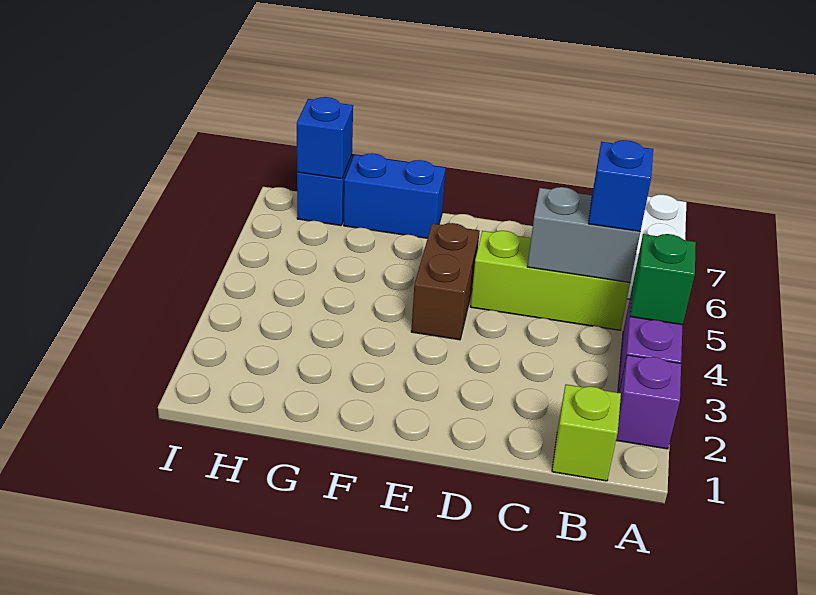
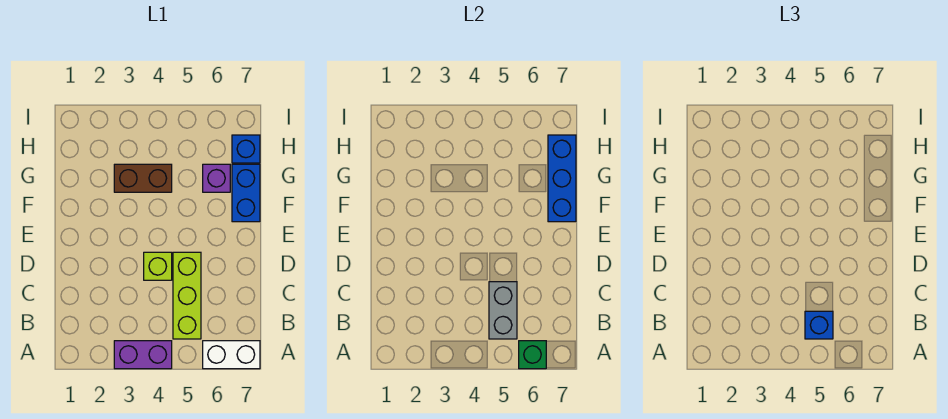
purple brick A2 level 1 -> purple brick G6 level 1
green brick A4 level 2 -> green brick A6 level 2
lime brick B1 level 1 -> lime brick D4 level 1
brown brick E4:E5 level 1 -> brown brick G3:G4 level 1
blue brick H7 level 2 -> blue brick F7:H7 level 2

